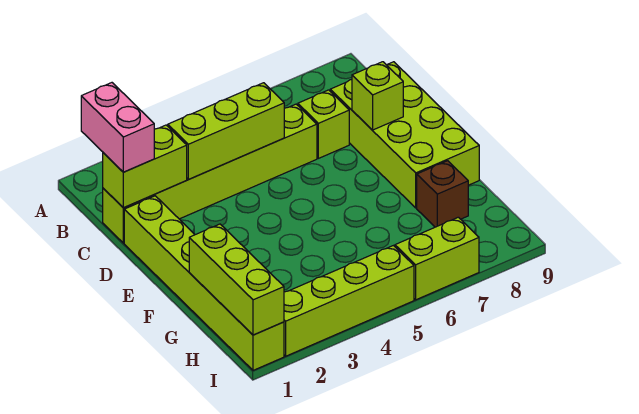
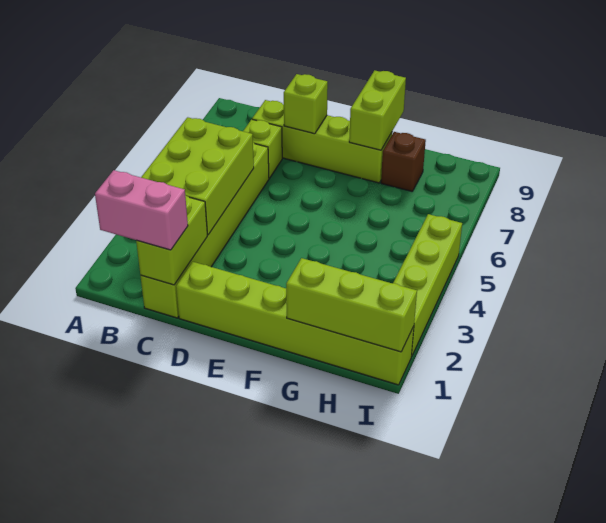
lime brick C3:C5 level 2 -> lime brick B3:C5 level 2
lime brick C8:F9 level 1 -> lime brick C8:F8 level 1
lime brick I6:I7 level 1 -> lime brick F8:F9 level 2

